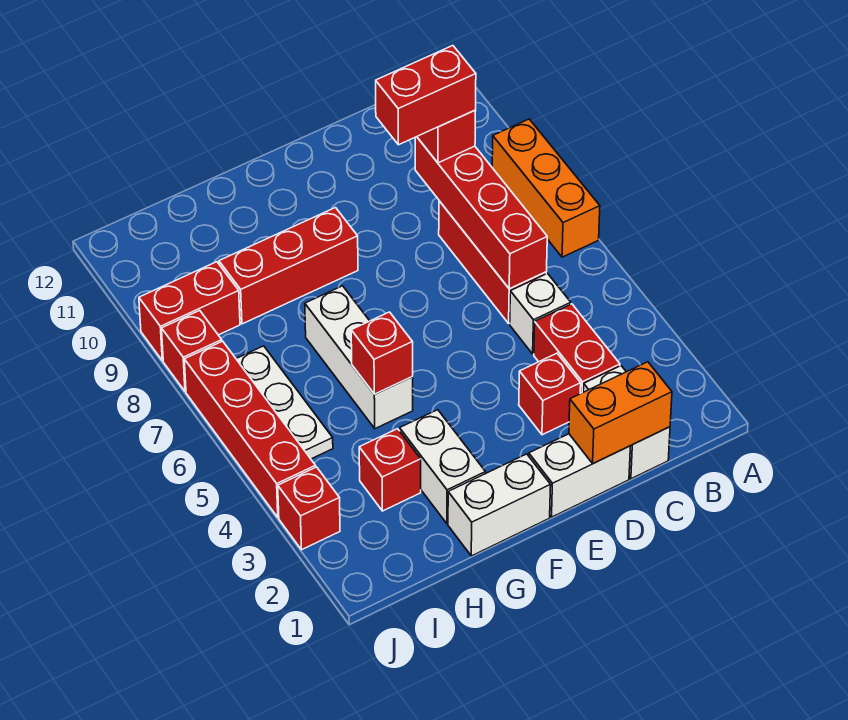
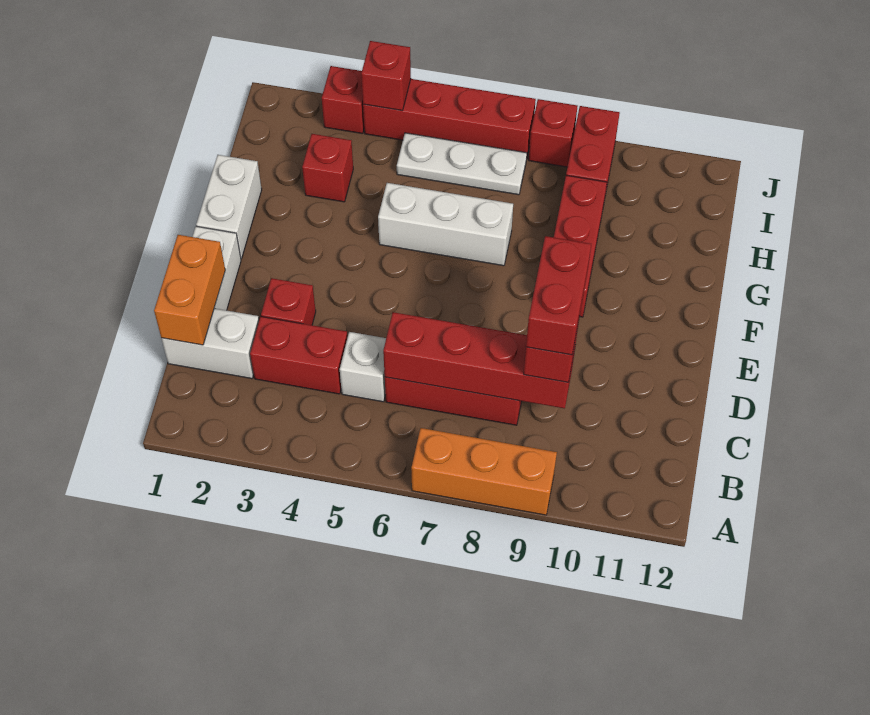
white brick G2:G3 level 1 -> none
red brick G5 level 2 -> red brick J4 level 2

